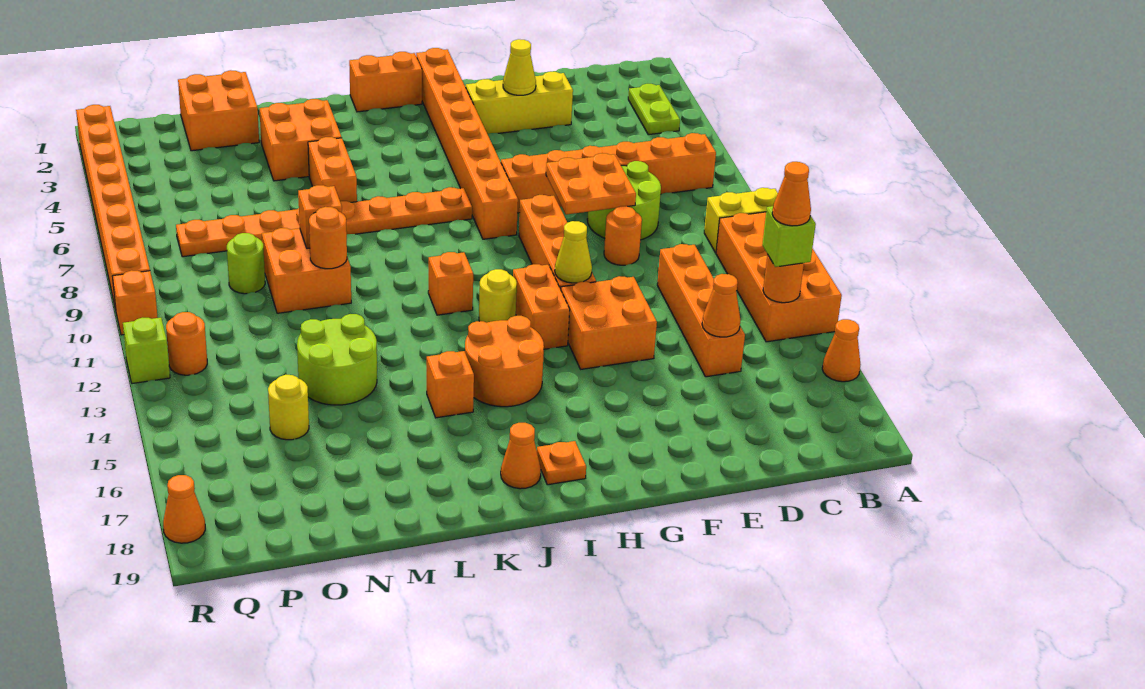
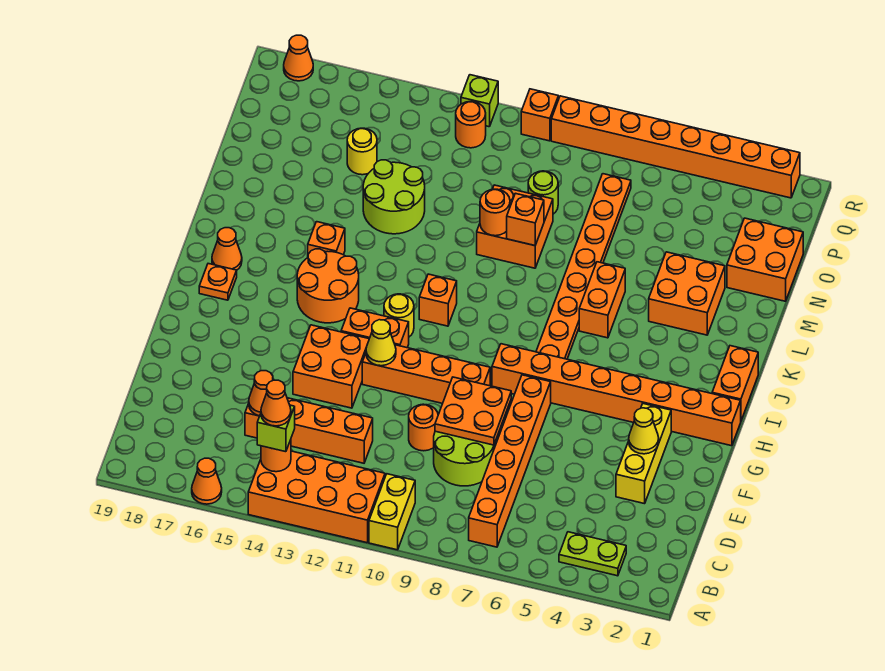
orange brick L5:L6 level 1 -> orange brick K6:L6 level 1

